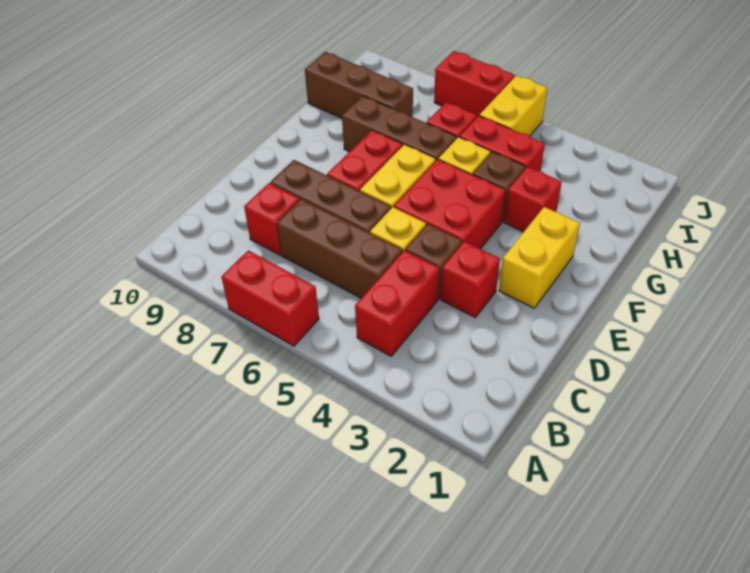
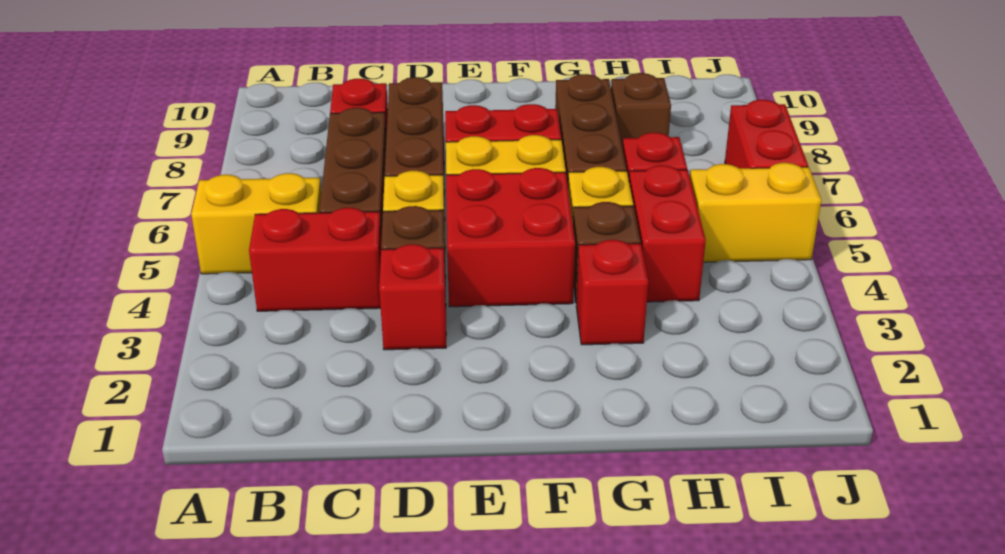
red brick A6:A7 level 1 -> none
yellow brick E2:F2 level 1 -> yellow brick A5:B5 level 1
brown brick H8:H10 level 1 -> brown brick H8 level 1

